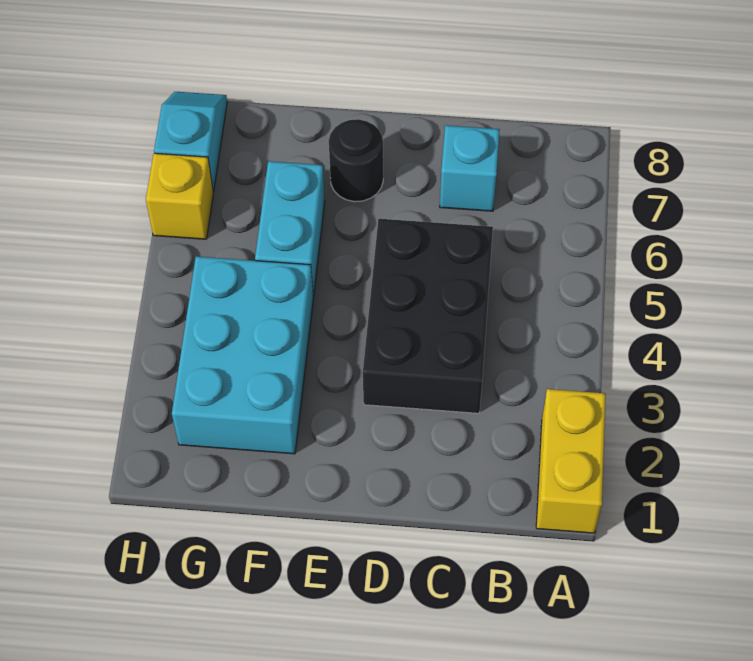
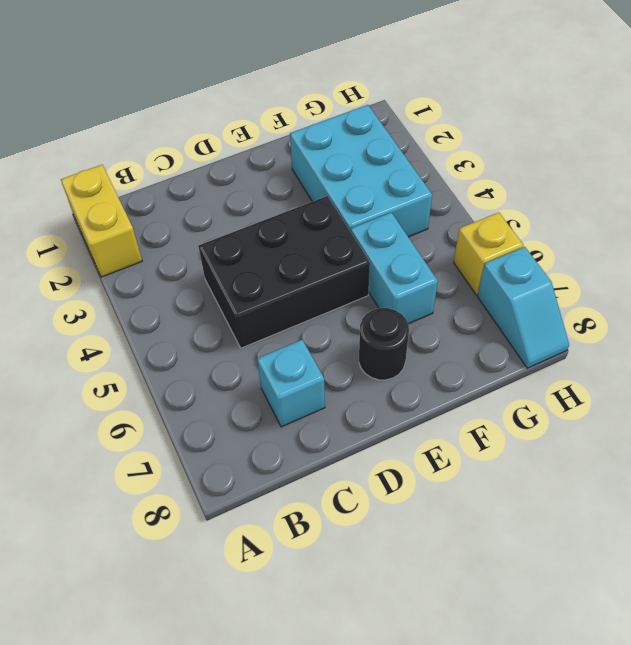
black brick C3:D5 level 1 -> black brick C4:E5 level 1

